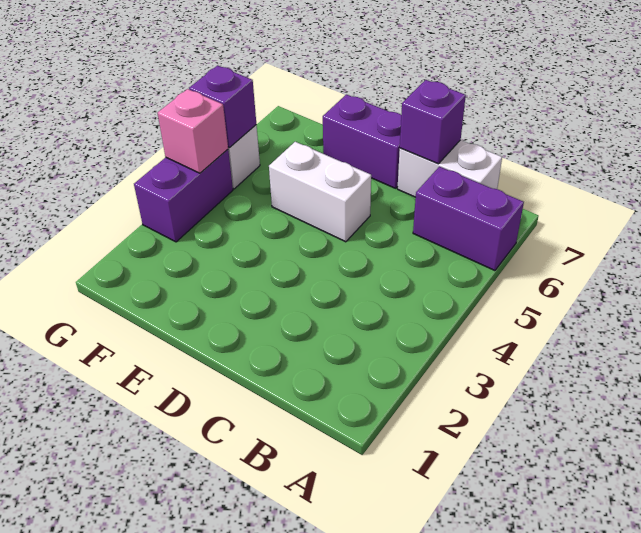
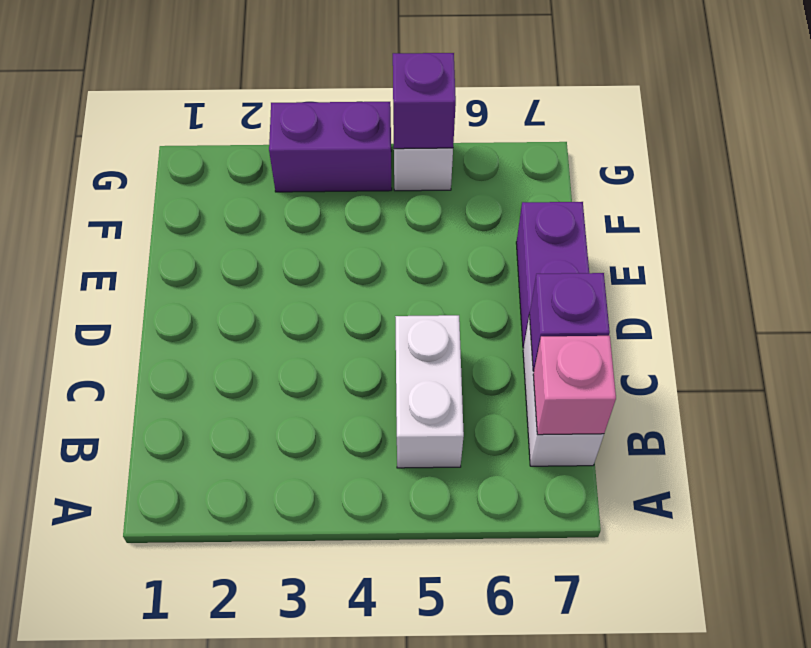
purple brick A6:B6 level 1 -> none
white brick D5:E5 level 1 -> white brick B5:C5 level 1
pink brick G4 level 2 -> pink brick B7 level 2

